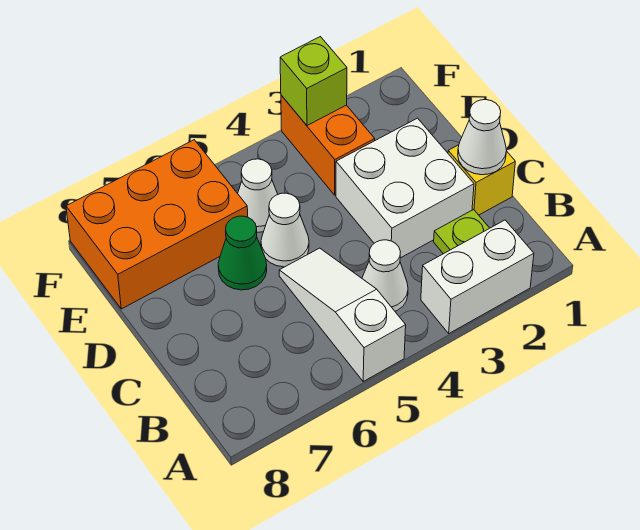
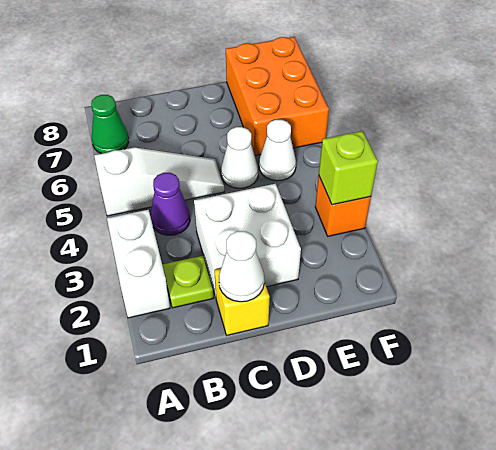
white cone B4 level 1 -> purple cone B4 level 1
green cone D6 level 1 -> green cone A7 level 1
orange brick E3:F3 level 1 -> orange brick F3 level 1

